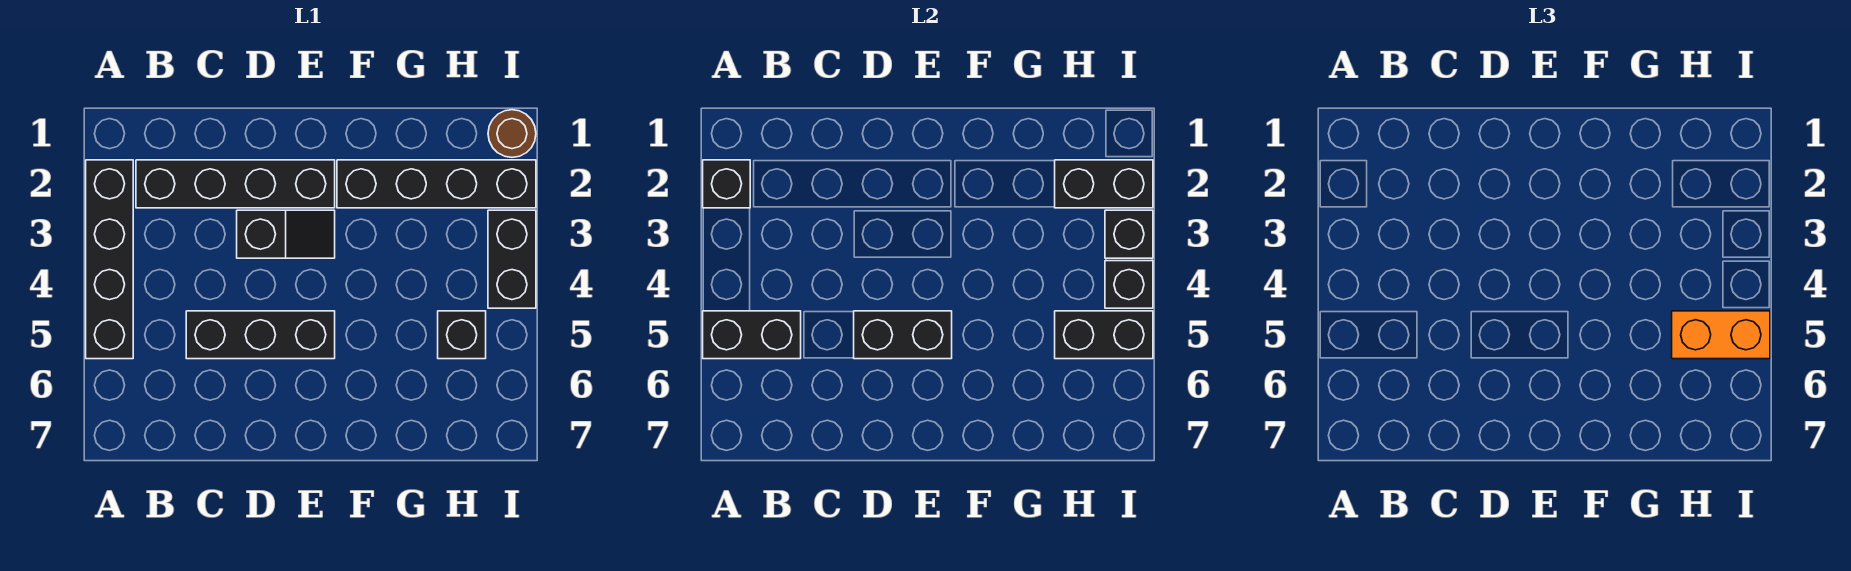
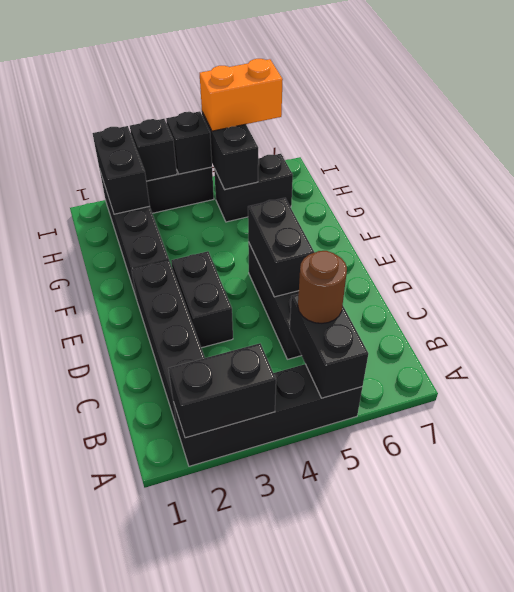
black brick A2 level 2 -> black brick A2:A3 level 2
black slope D3:E3 level 1 top D -> black brick D3:E3 level 1
black brick H5 level 1 -> black brick H5:H6 level 1
orange brick H5:I5 level 3 -> orange brick I5:I6 level 3
brown round brick I1 level 1 -> brown round brick B5 level 3

